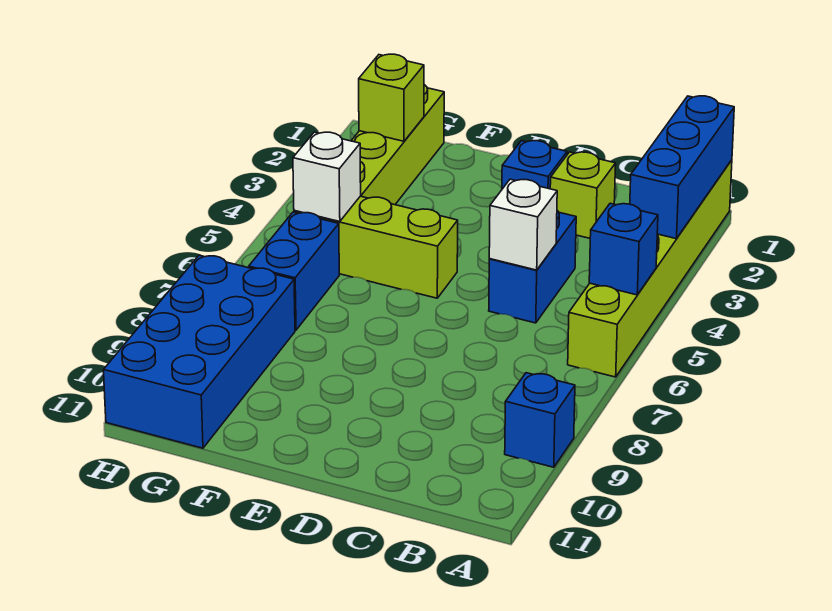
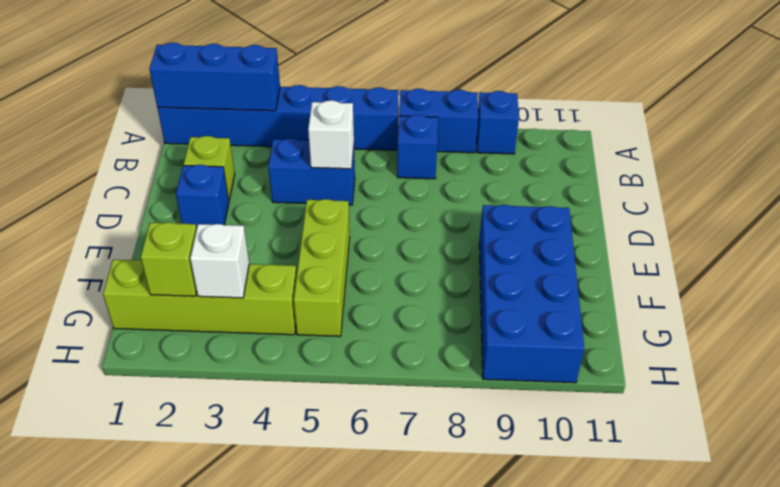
lime brick A1:A6 level 1 -> blue brick A1:A6 level 1
blue brick A5 level 2 -> blue brick B7 level 1
white brick G5 level 2 -> white brick G3 level 2
blue brick G6:G7 level 1 -> blue brick A7:A8 level 1
blue brick G8:H11 level 1 -> blue brick E9:H10 level 1

